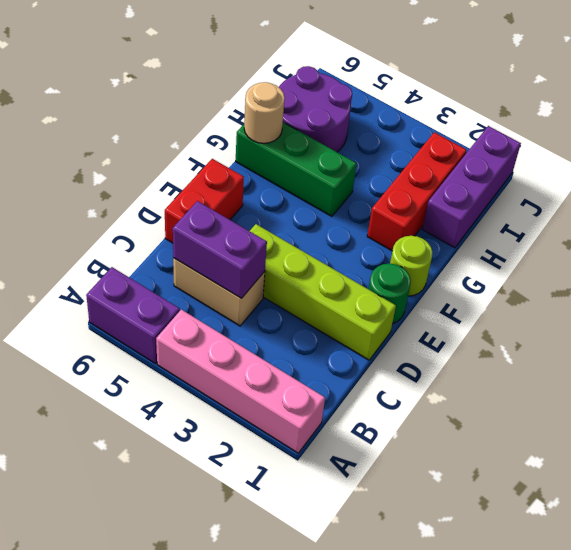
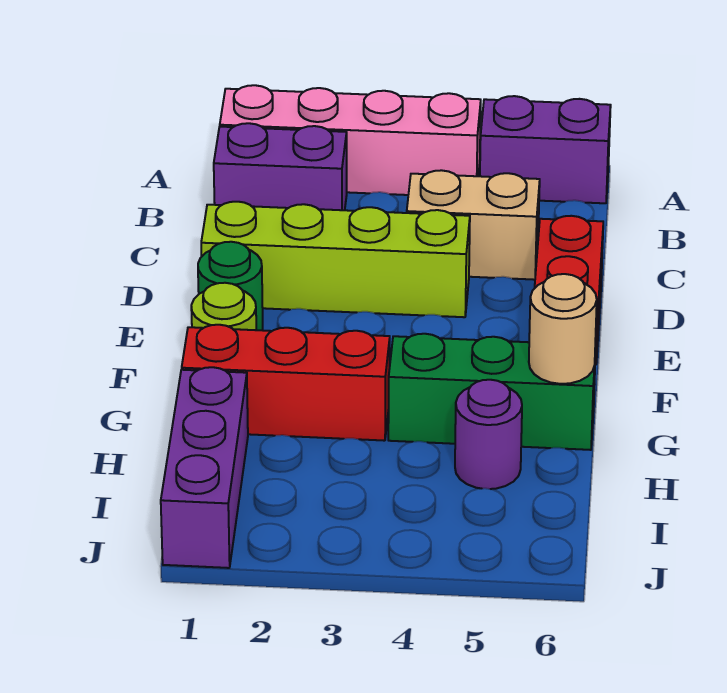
purple brick C4:C5 level 2 -> purple brick B1:B2 level 1
red brick G2:I2 level 1 -> red brick G1:G3 level 1
purple round brick H5:I6 level 1 -> purple round brick H5 level 1

